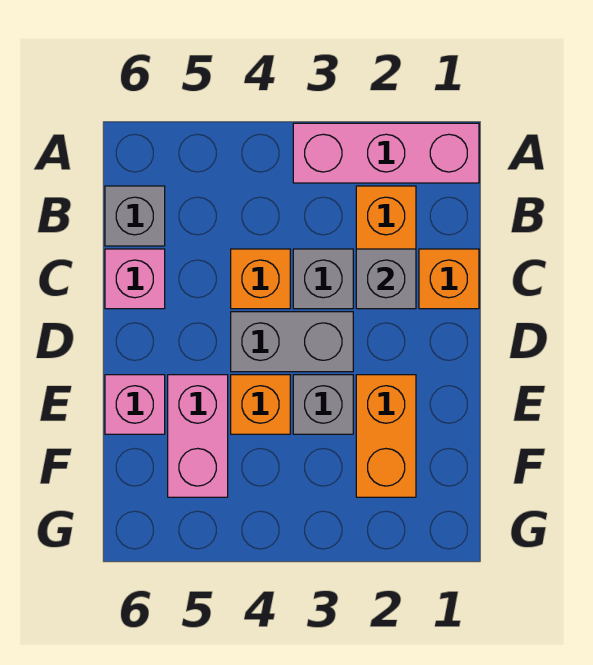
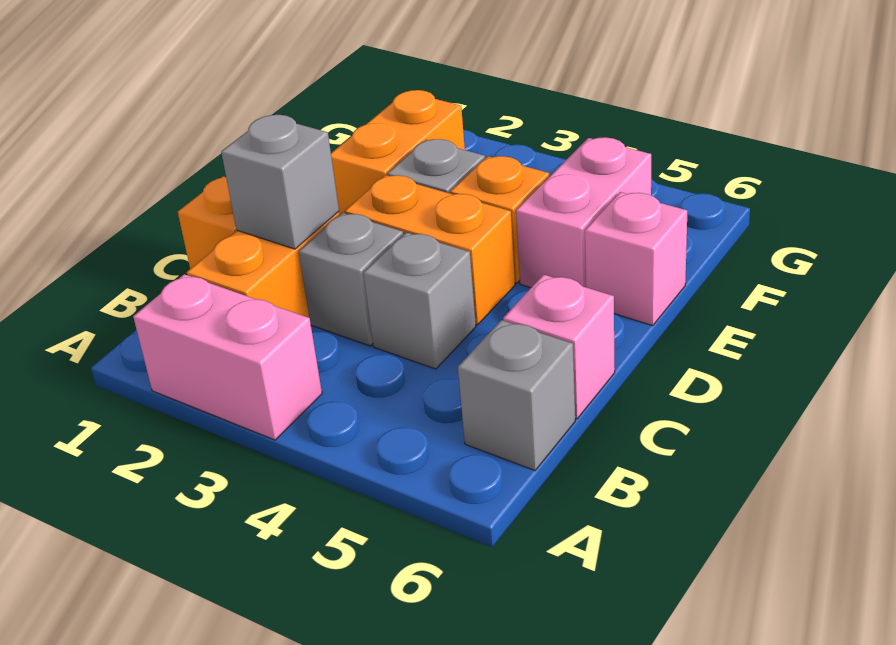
pink brick A1:A3 level 1 -> pink brick A2:A3 level 1
orange brick C4 level 1 -> grey brick C4 level 1
grey brick D3:D4 level 1 -> orange brick D3:D4 level 1

